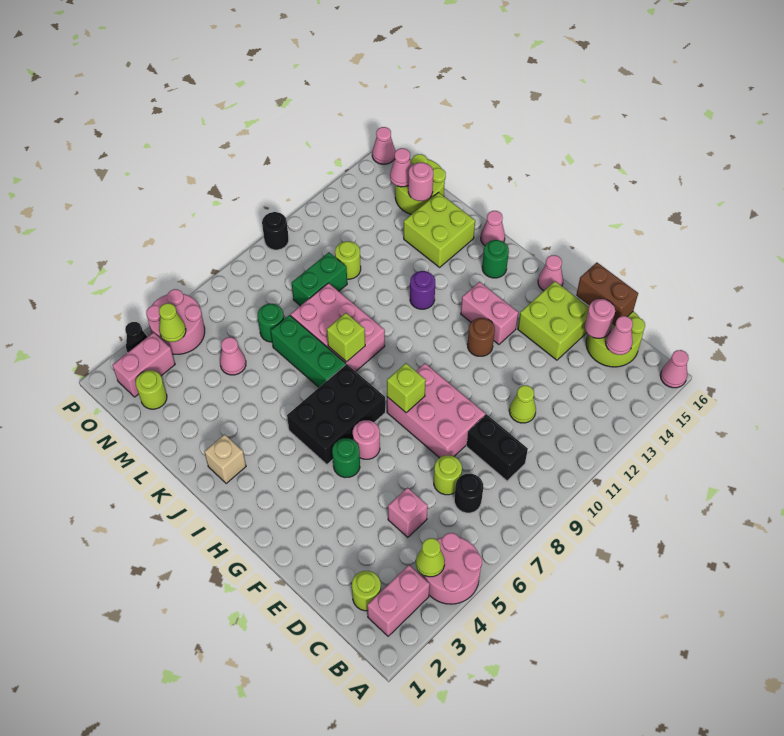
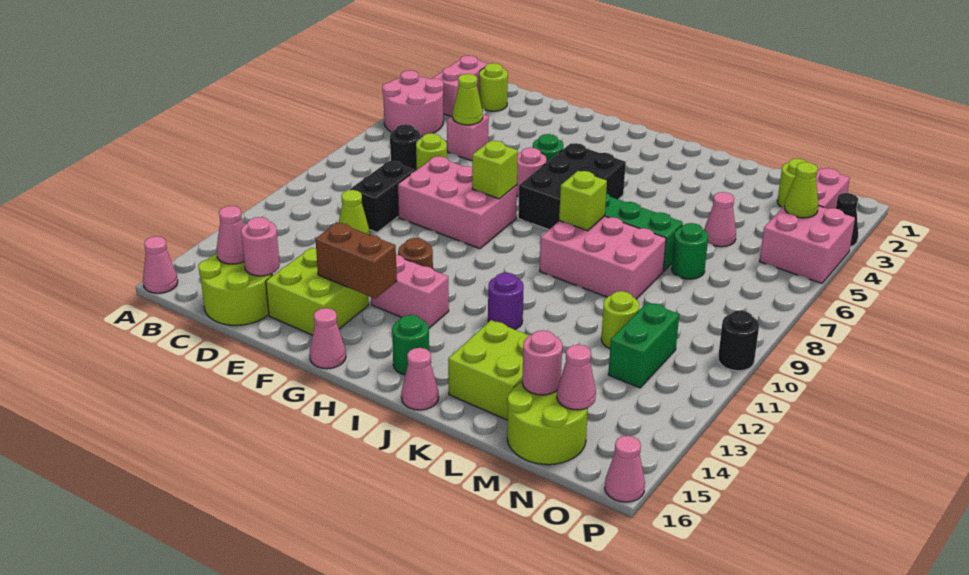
lime cone B4 level 2 -> lime cone D5 level 2
black brick C9:D9 level 1 -> black brick D9:D10 level 1
brown brick D16:E16 level 2 -> brown brick F14:G14 level 2
tan brick J2 level 1 -> none
green brick M9:M10 level 1 -> green brick N11:N12 level 1
pink round brick O4:P5 level 1 -> pink brick O4:P5 level 1

